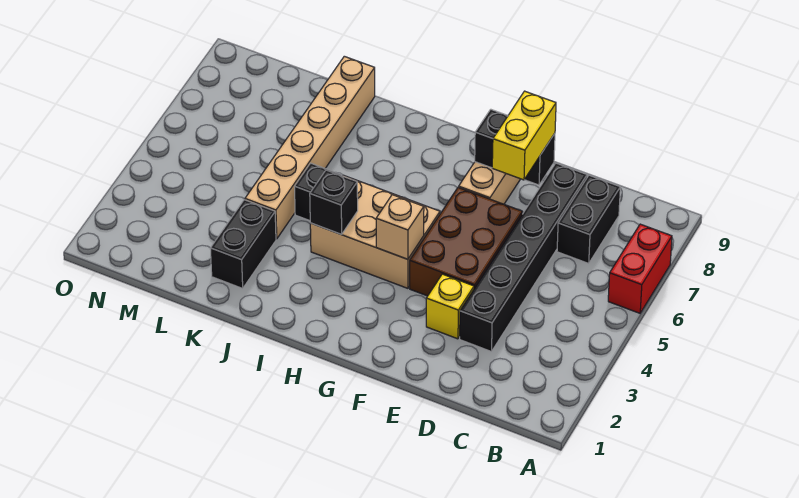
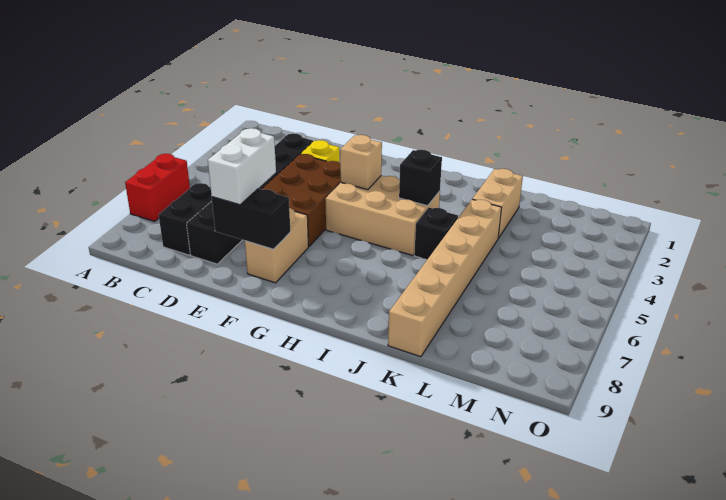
yellow brick E7:E8 level 3 -> white brick E7:E8 level 3
black brick K2:K3 level 1 -> tan brick K2:K3 level 1

